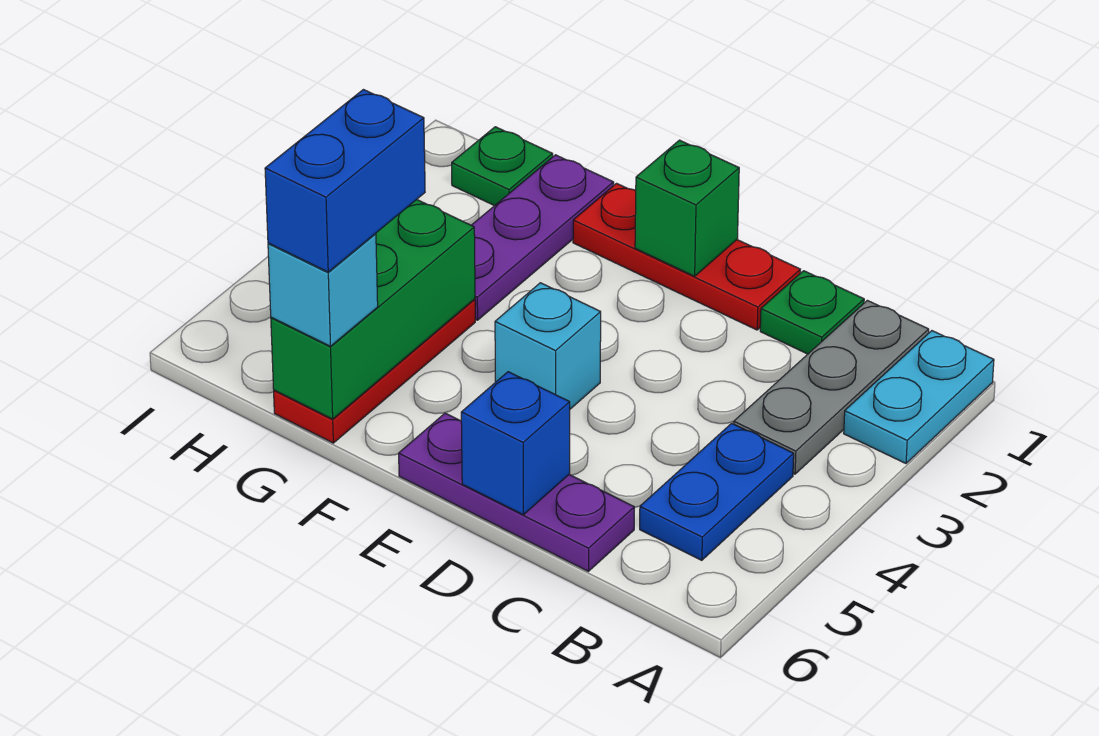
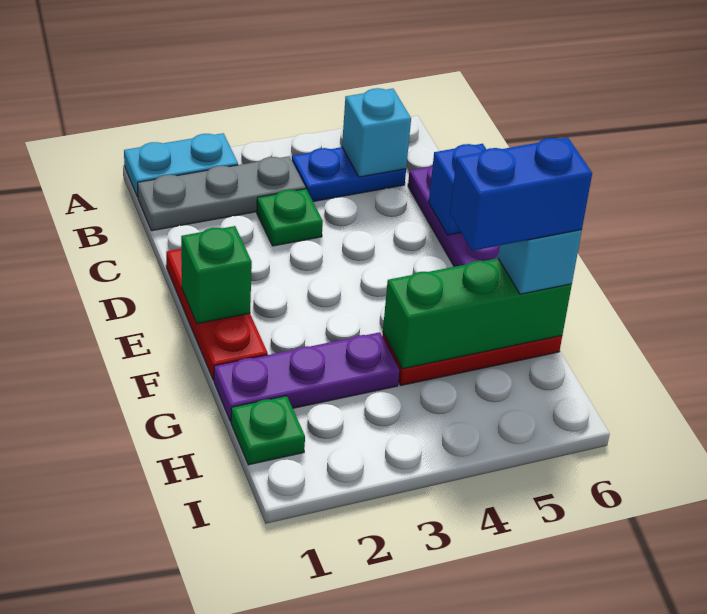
green plate C1 level 1 -> green plate C3 level 1
cyan brick E4 level 1 -> cyan brick B5 level 2

